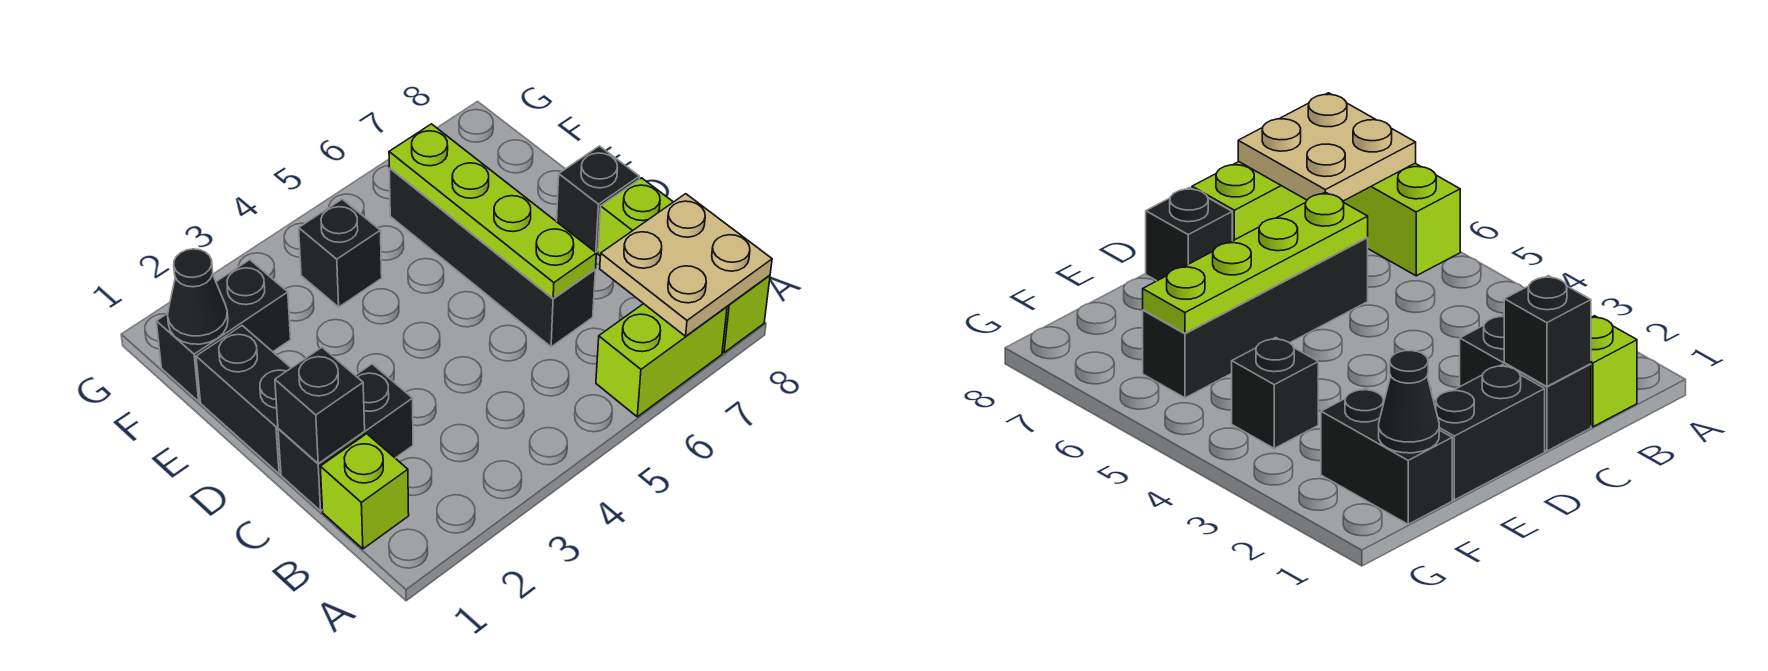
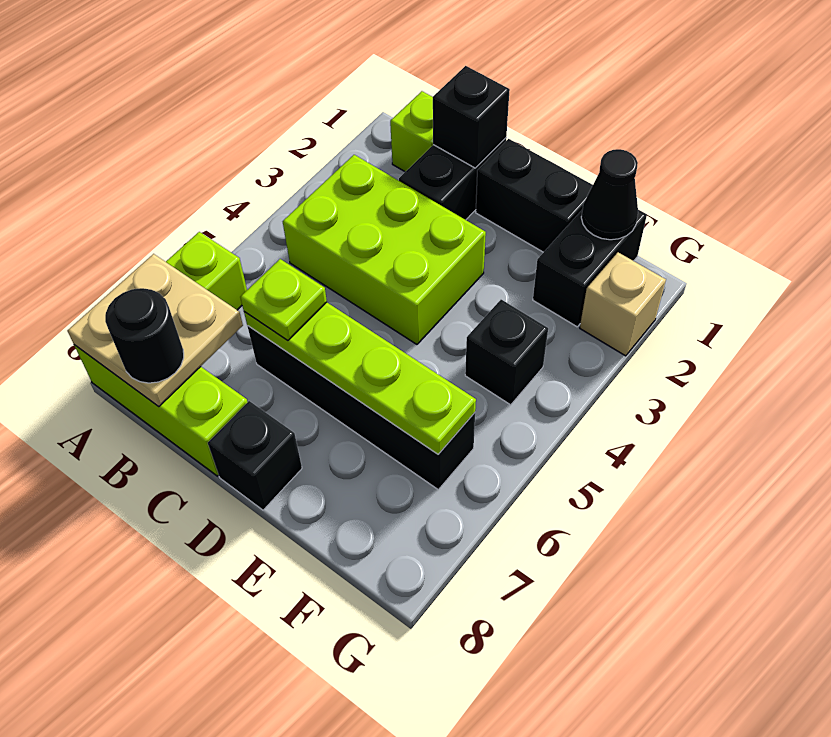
none -> lime brick B3:D4 level 1
none -> black round brick B8 level 3
none -> lime plate C6 level 3
none -> tan brick G2 level 1

